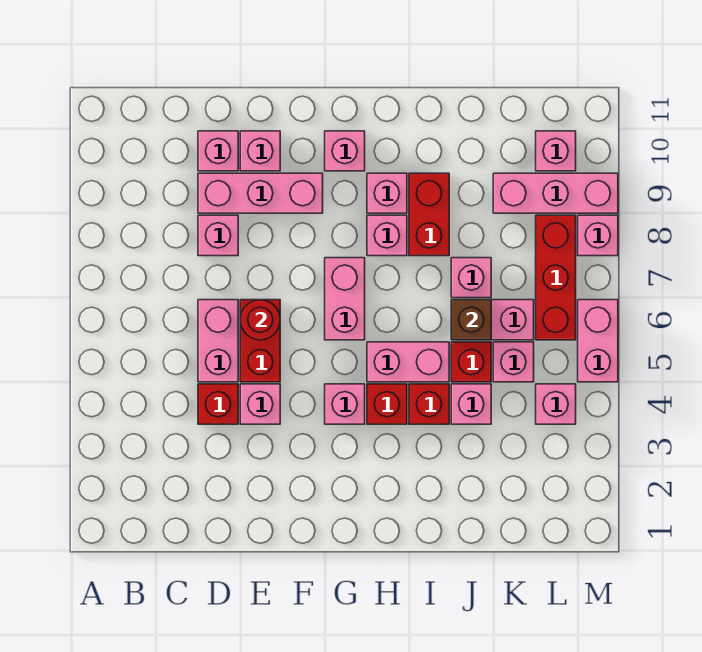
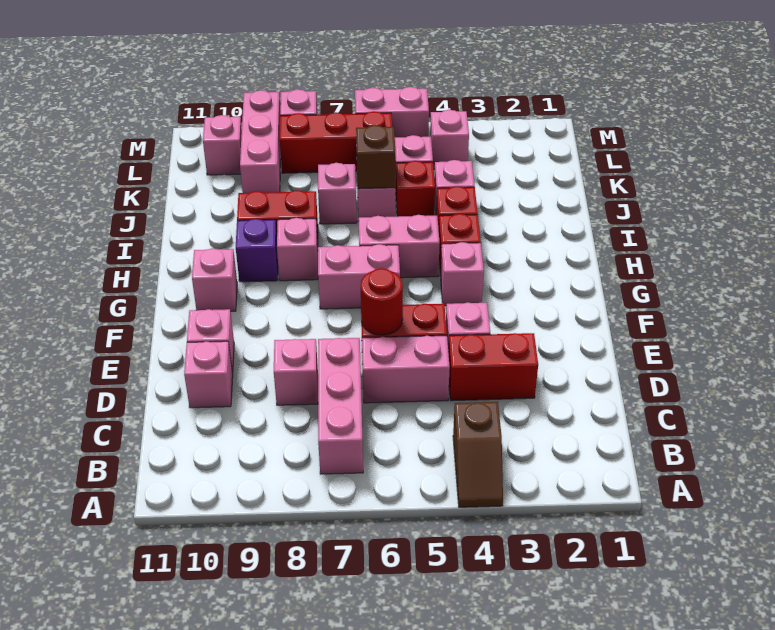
none -> brown slope A4:B4 level 1 top B
red brick D4 level 1 -> red brick D3:D4 level 1
pink brick D9:F9 level 1 -> pink brick B7:D7 level 1
pink brick H5:I5 level 1 -> pink brick H5:H6 level 1
pink brick H9 level 1 -> purple brick H9 level 1

